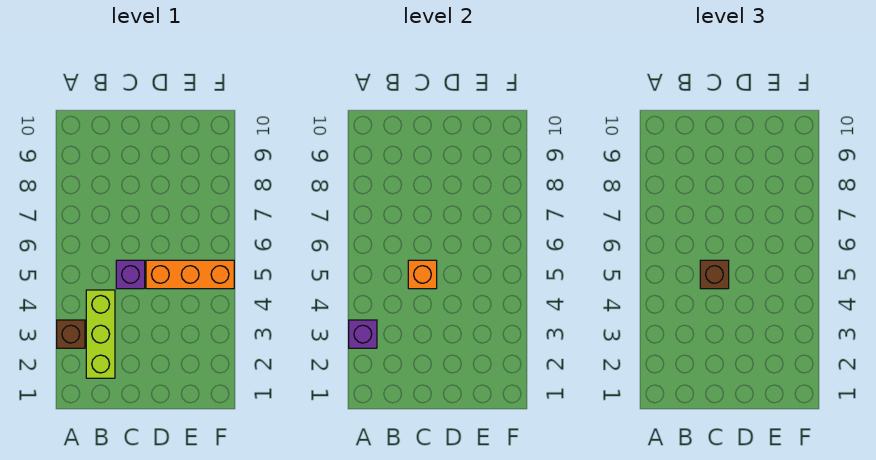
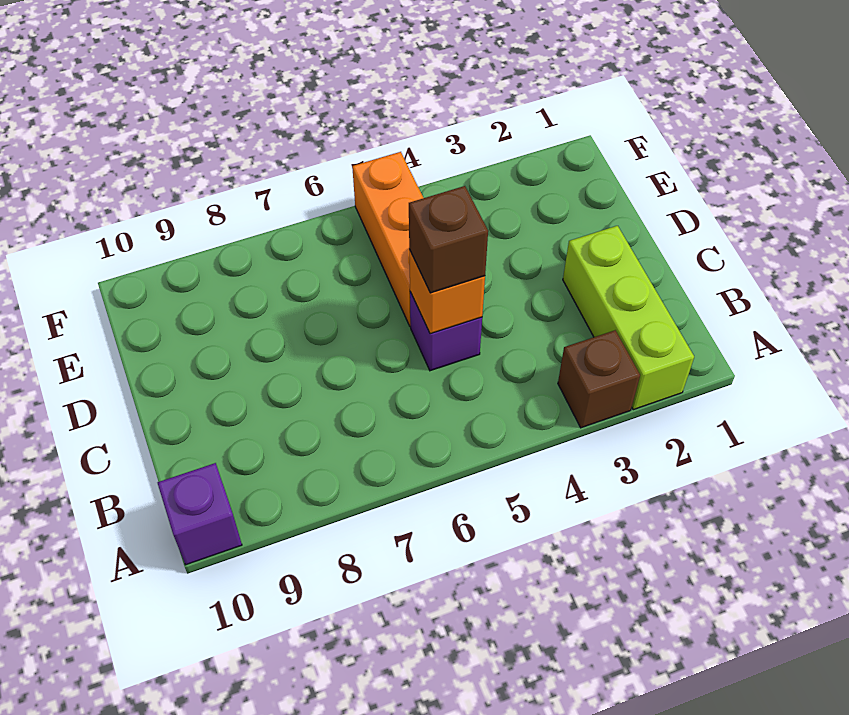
purple brick A3 level 2 -> purple brick A10 level 1
lime brick B2:B4 level 1 -> lime brick A2:C2 level 1

